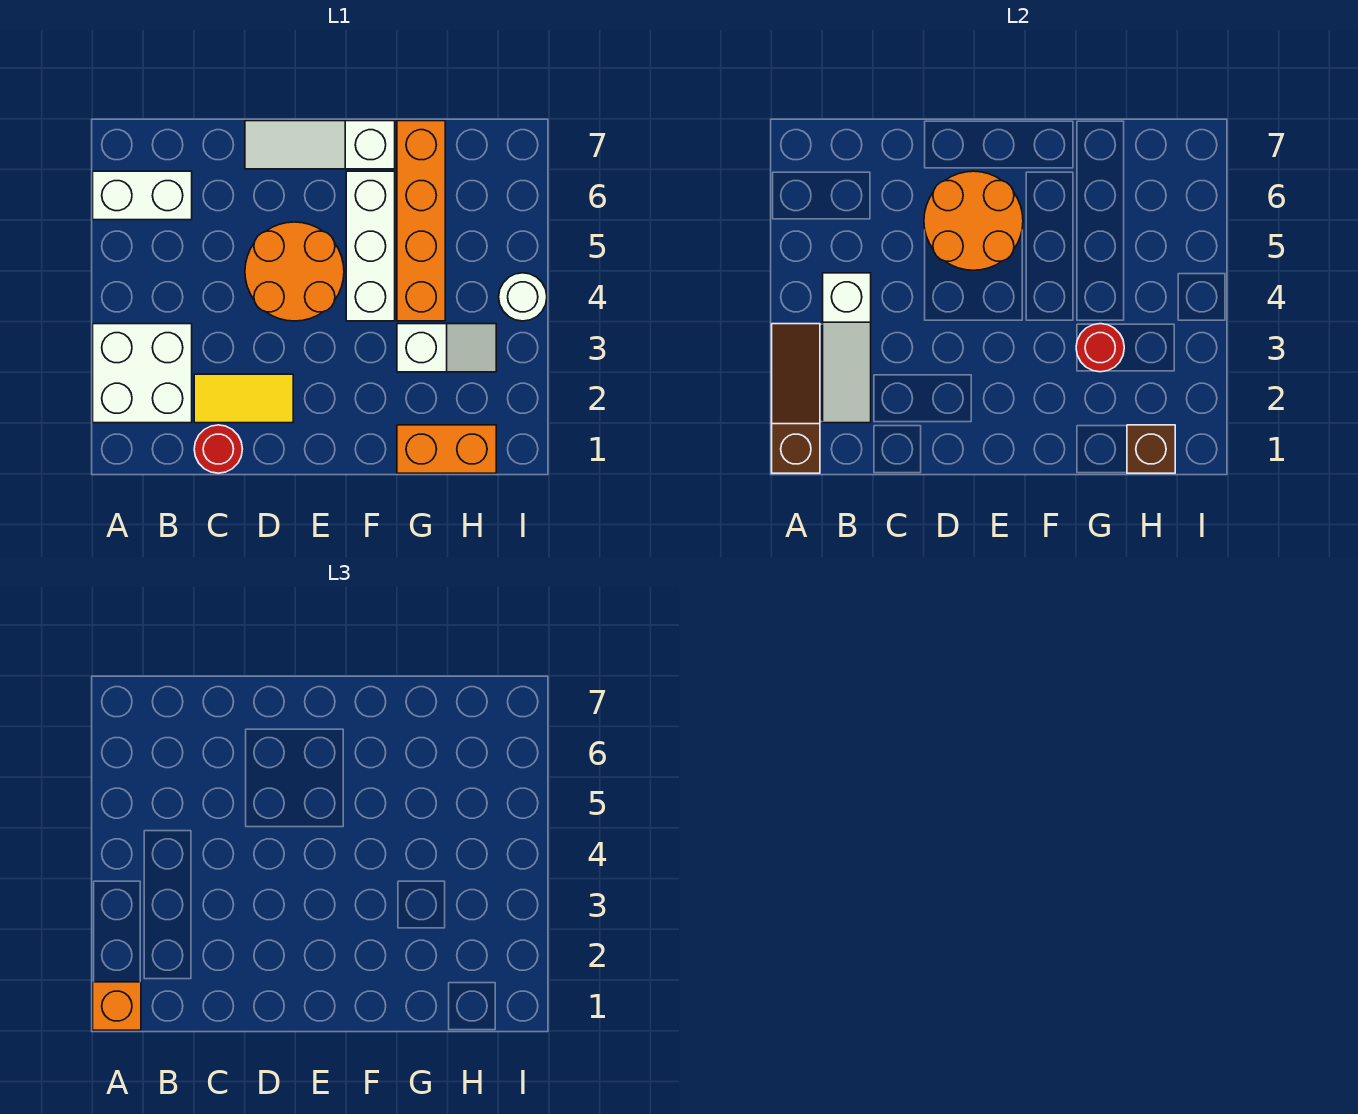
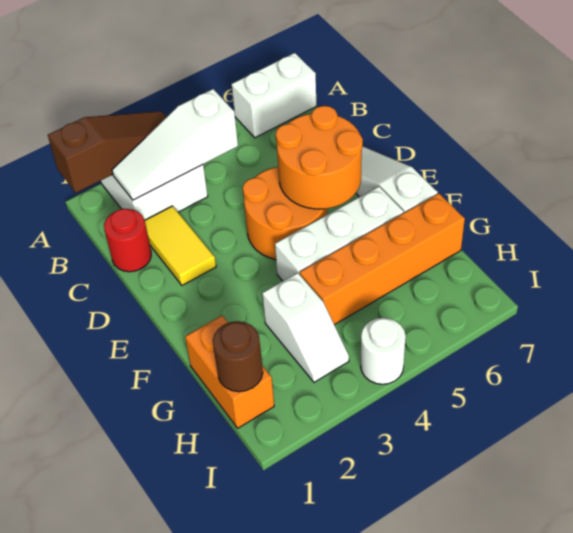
orange brick A1 level 3 -> none
white brick A6:B6 level 1 -> white brick A6:A7 level 1
red round brick G3 level 2 -> none
brown brick H1 level 2 -> brown round brick H1 level 2

